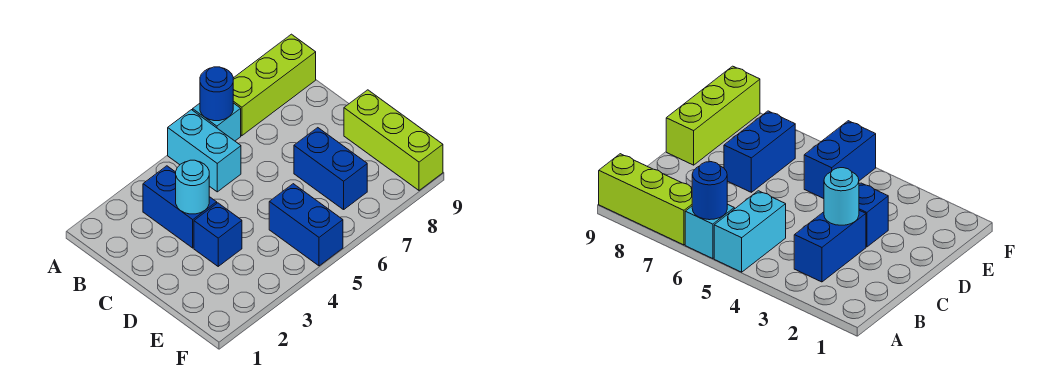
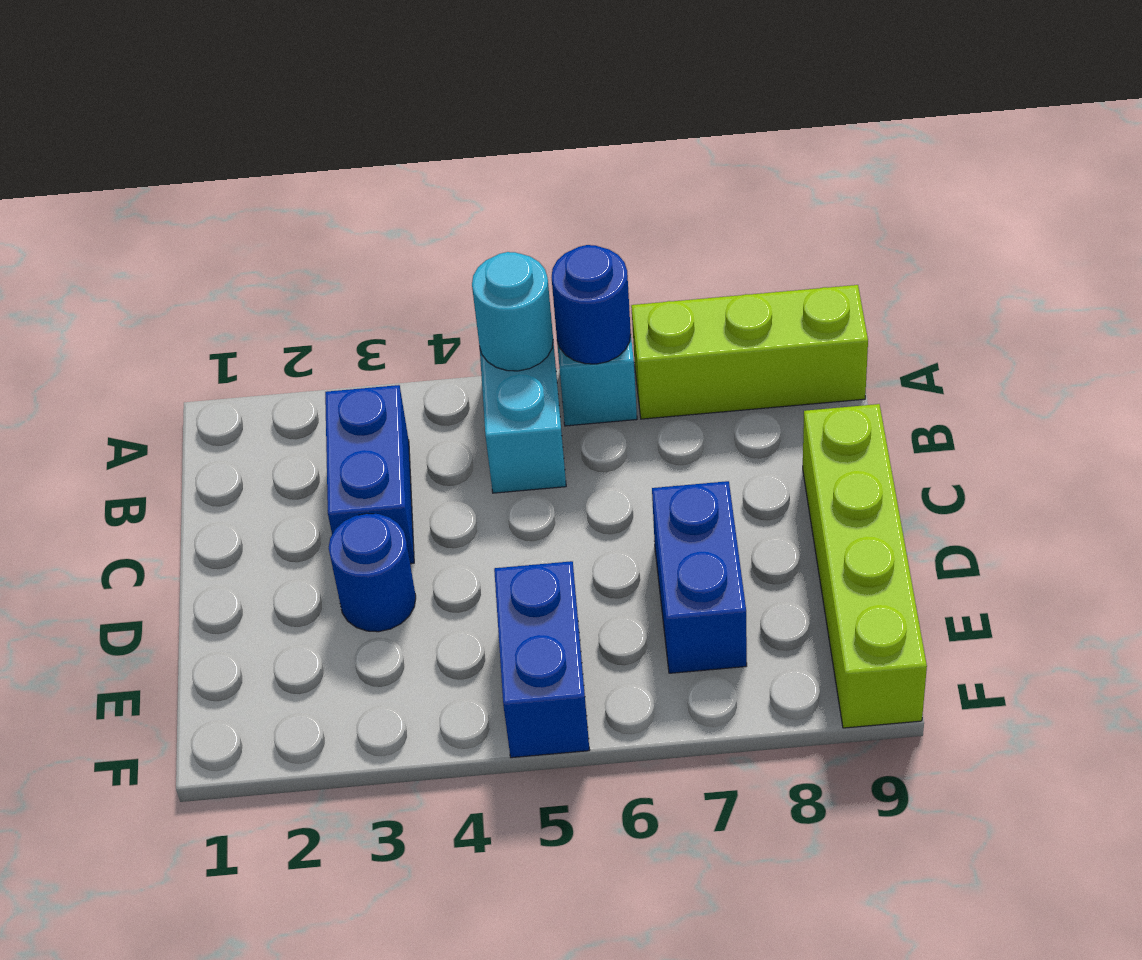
cyan round brick C3 level 2 -> cyan round brick A5 level 2
blue brick D3 level 1 -> blue round brick D3 level 1
lime brick D9:F9 level 1 -> lime brick C9:F9 level 1

